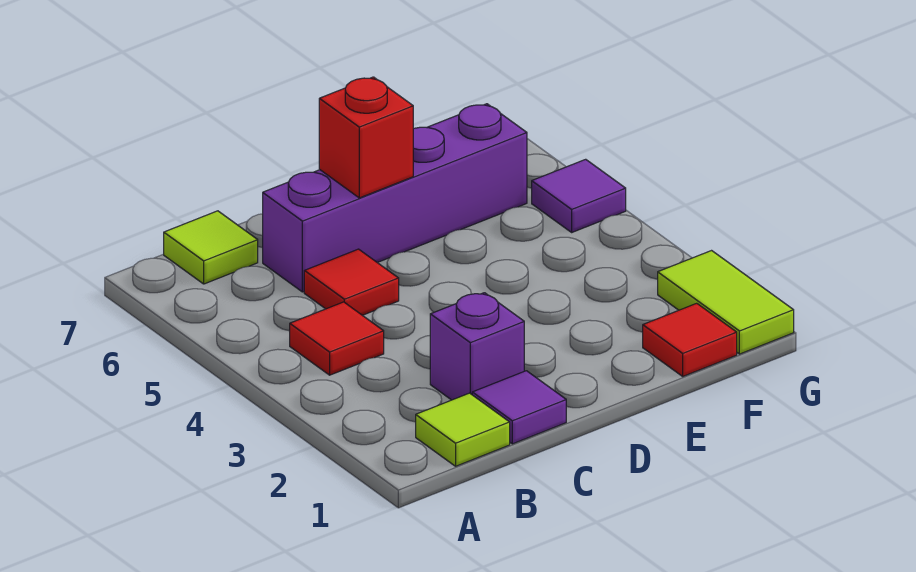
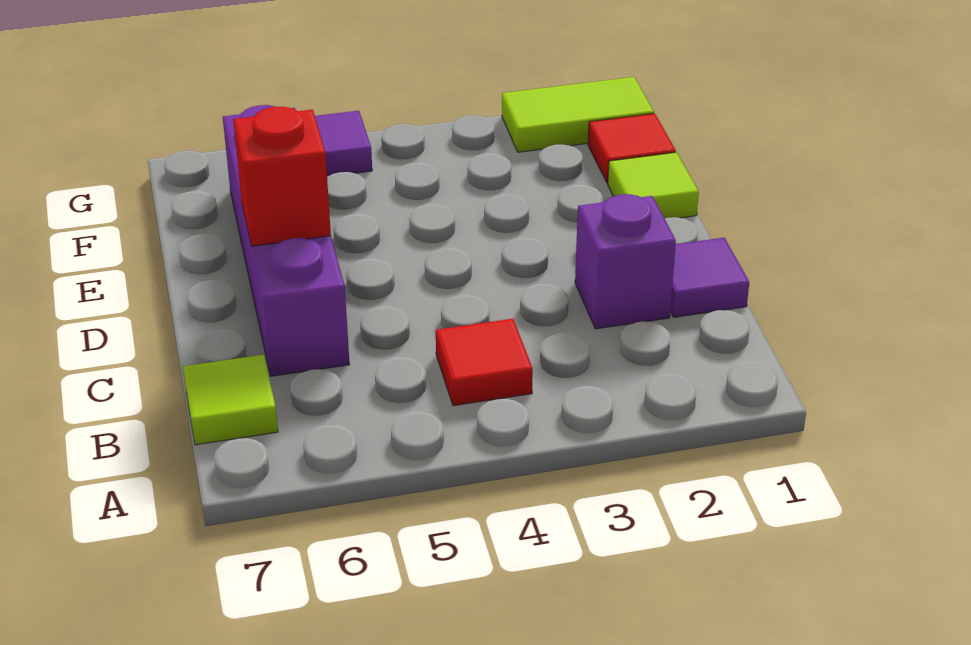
lime tile B1 level 1 -> lime tile E1 level 1
red tile C5 level 1 -> none

